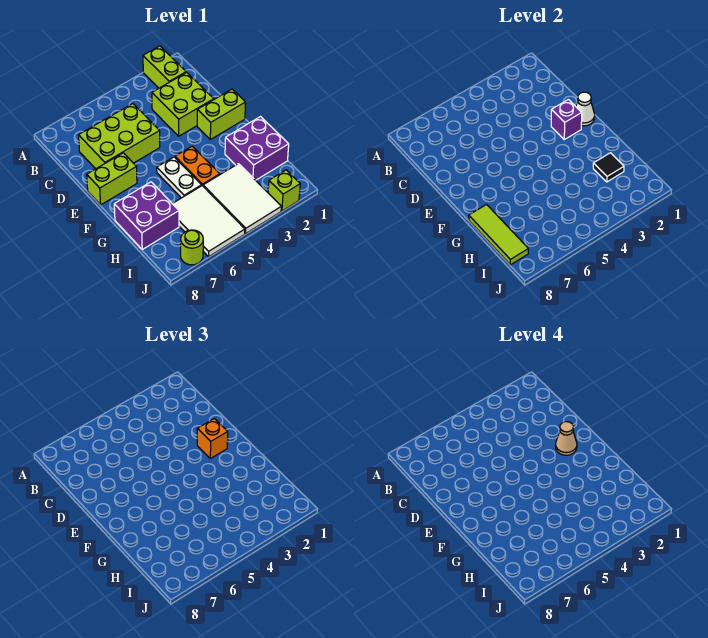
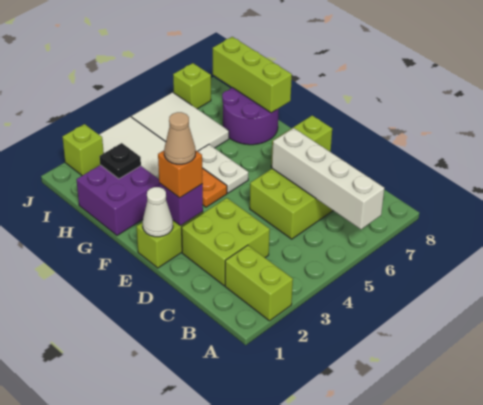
none -> white brick A6:D6 level 2
purple brick G7:H8 level 1 -> purple round brick G7:H8 level 1
lime tile G8:I8 level 2 -> lime brick G8:I8 level 2
black tile H2 level 2 -> black plate H2 level 2
lime round brick J7 level 1 -> lime brick J7 level 1

